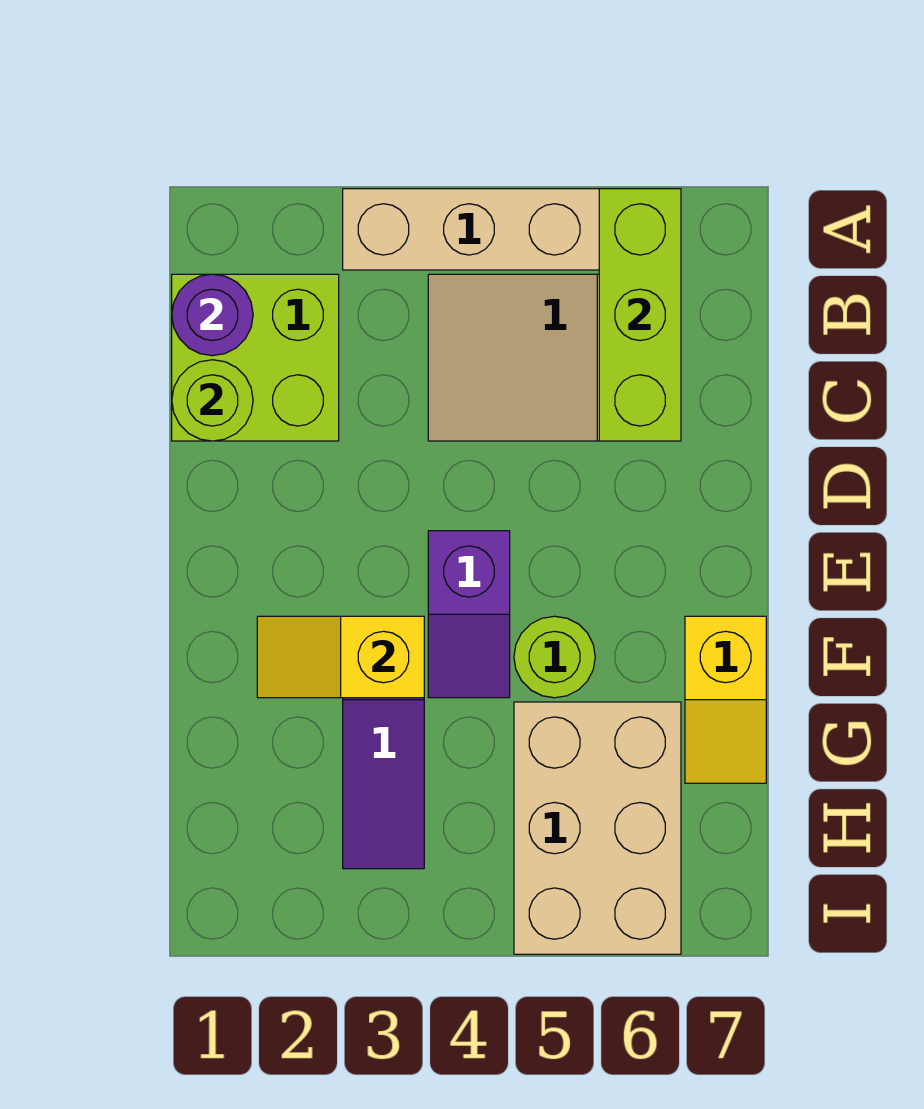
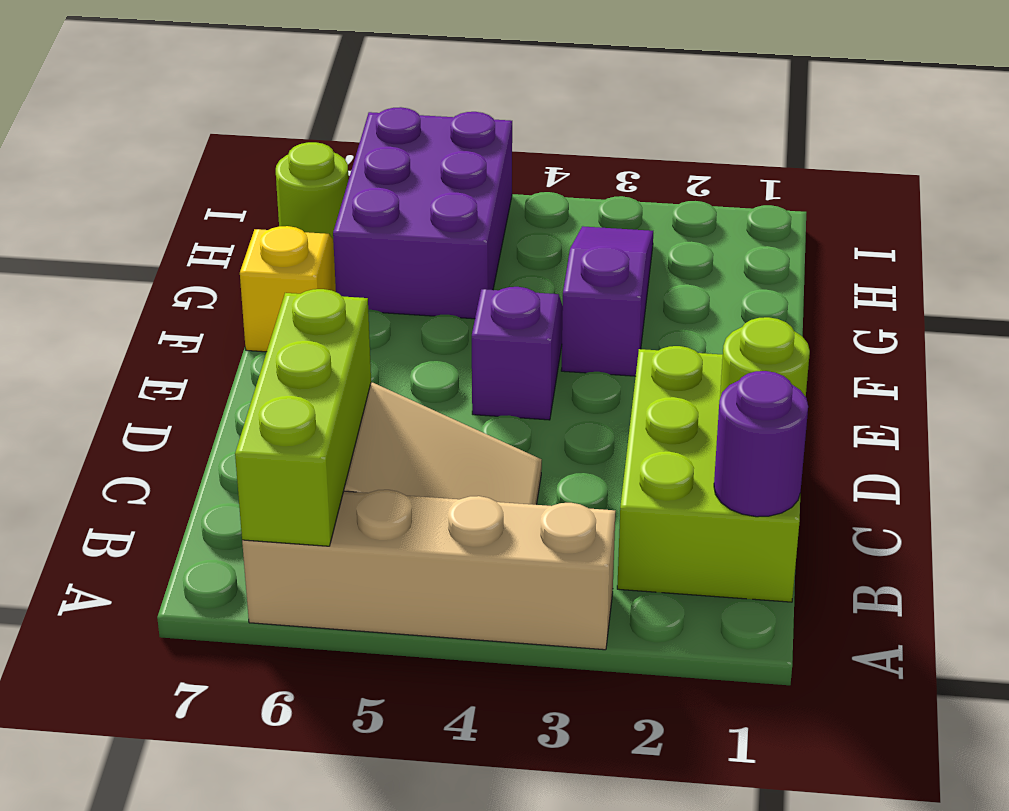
lime brick B1:C2 level 1 -> lime brick B1:D2 level 1
yellow slope F2:F3 level 2 top 3 -> none
lime round brick F5 level 1 -> lime round brick H7 level 1
tan brick G5:I6 level 1 -> purple brick G5:I6 level 1

